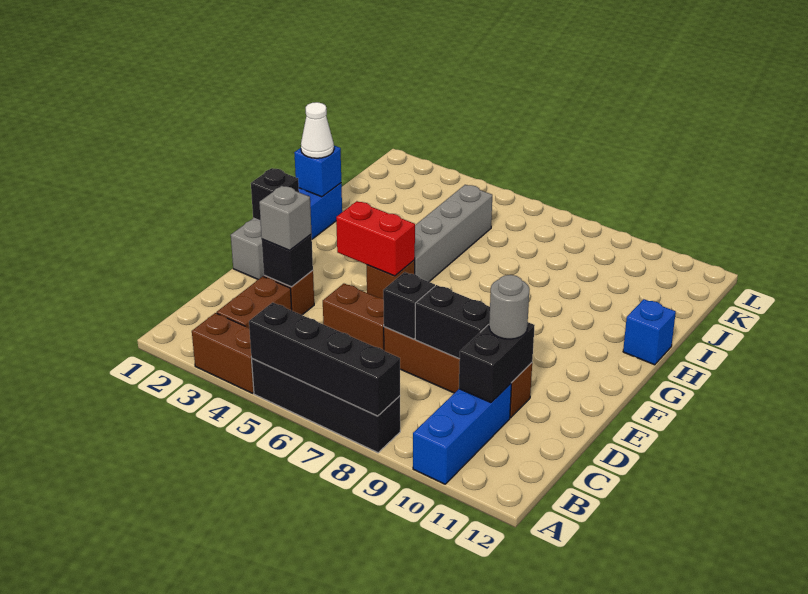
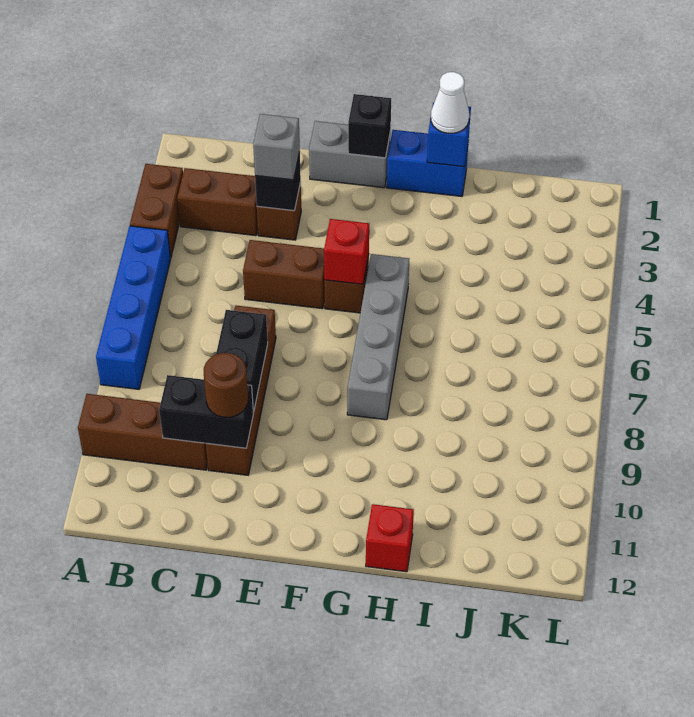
black brick A5:A8 level 1 -> blue brick A5:A8 level 1
black brick A5:A8 level 2 -> none
blue brick A10:C10 level 1 -> brown brick A10:C10 level 1
brown brick D5:D6 level 1 -> brown brick D5:E5 level 1
black brick D7 level 2 -> none
grey round brick D10 level 3 -> brown round brick D10 level 3
red brick F4:F5 level 2 -> red brick F5 level 2
grey brick G5:J5 level 1 -> grey brick G5:G8 level 1
blue brick H12 level 1 -> red brick H12 level 1

